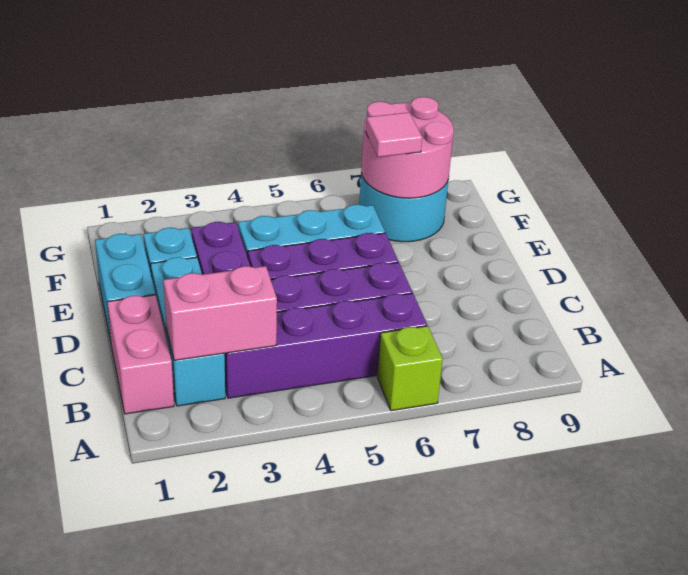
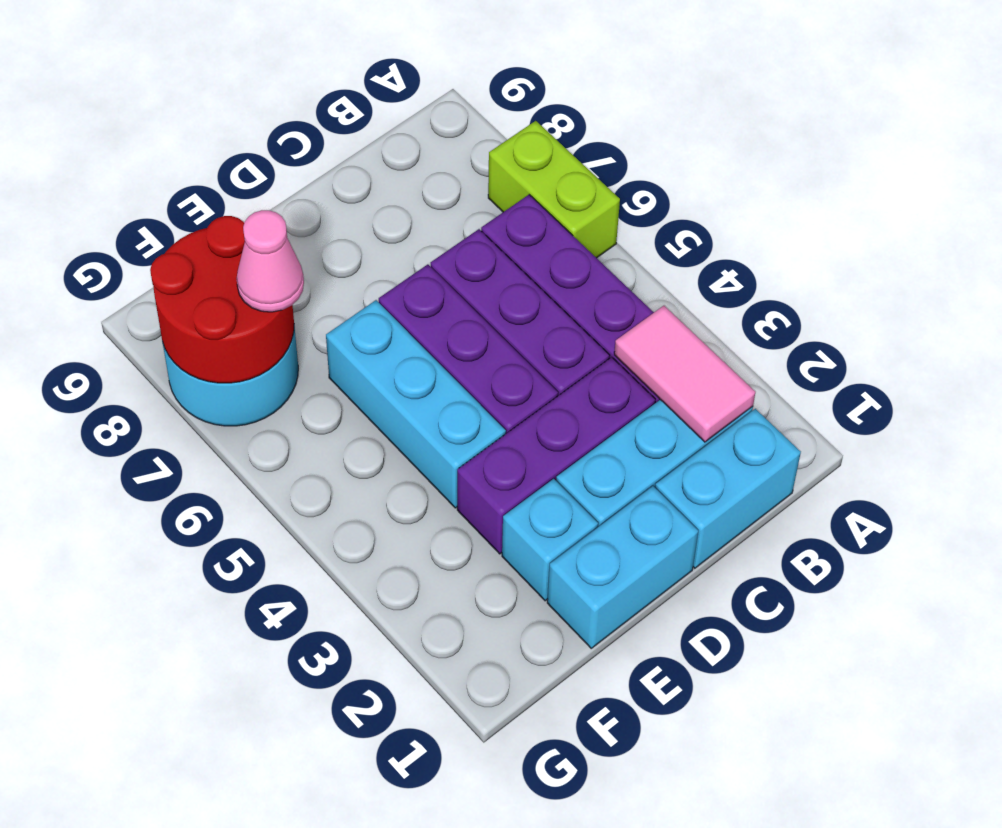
lime brick A6 level 1 -> lime brick A6:A7 level 1
pink brick B1:C1 level 1 -> cyan brick B1:C1 level 1
pink brick B2:B3 level 2 -> pink tile B2:B3 level 2
pink round brick F7:G8 level 2 -> red round brick F7:G8 level 2
pink tile F7 level 3 -> pink cone F7 level 3

